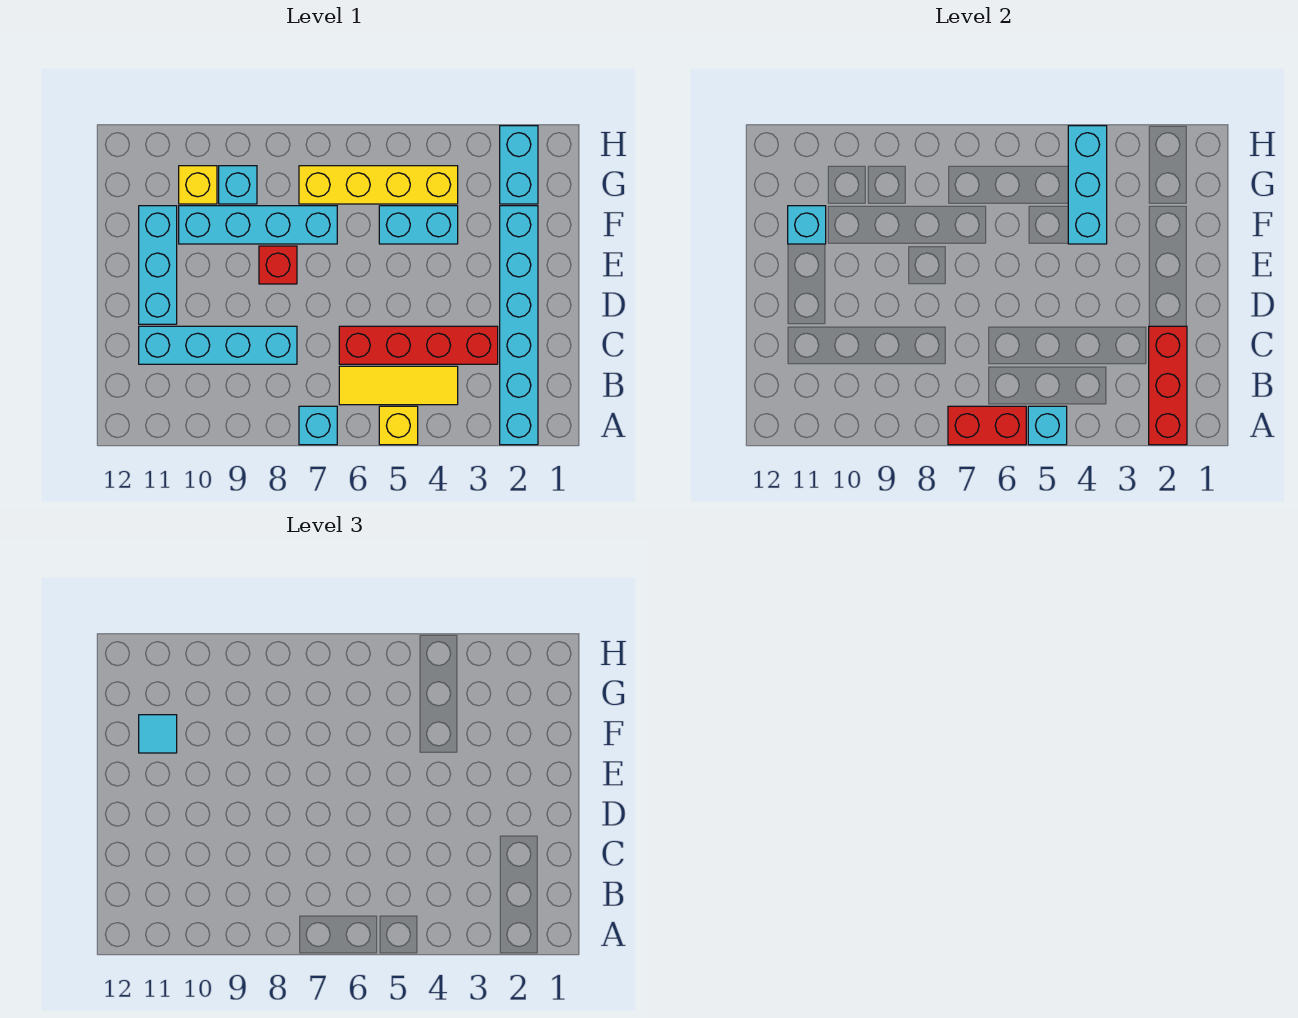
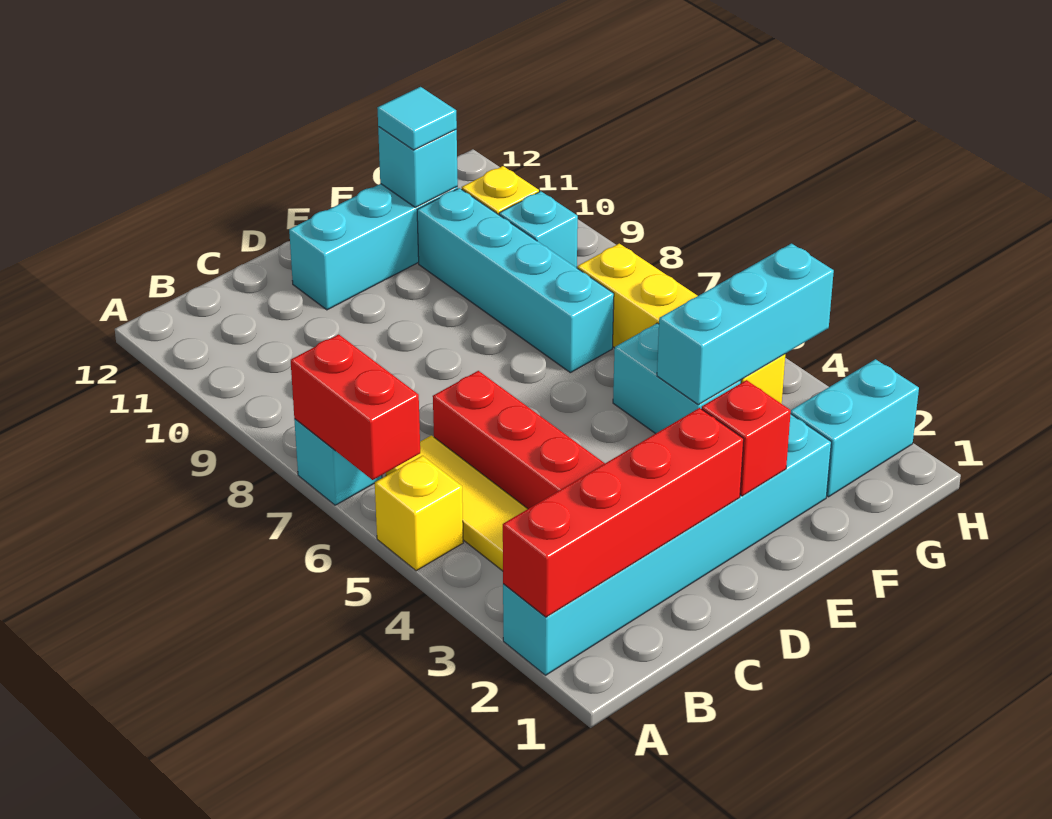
red brick A2:C2 level 2 -> red brick A2:D2 level 2
cyan brick A5 level 2 -> none
cyan brick C8:C11 level 1 -> none
red brick E8 level 1 -> red brick E2 level 2

